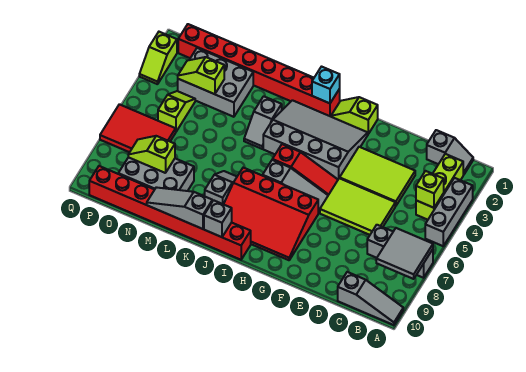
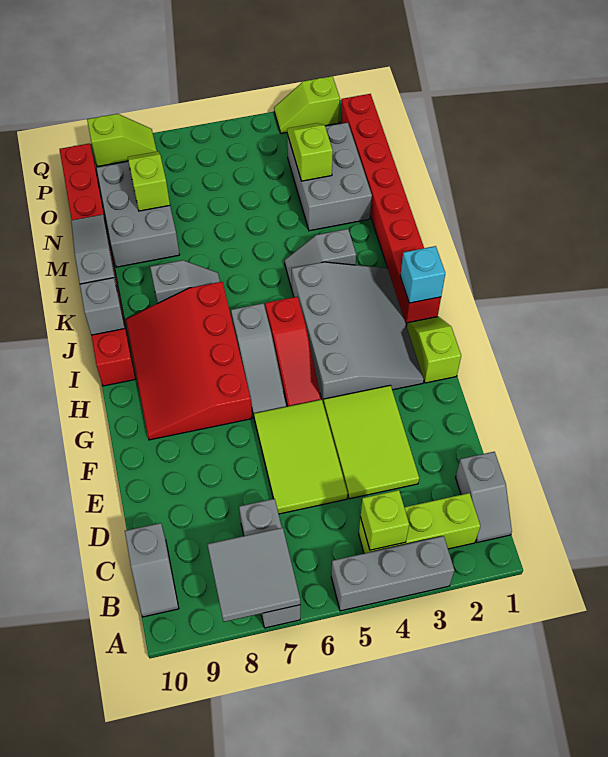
grey slope A10:C10 level 1 top C -> grey slope B10:C10 level 1 top C
lime slope O4:O5 level 1 top 5 -> lime slope Q8:Q9 level 1 top 9
red tile O6:Q7 level 1 -> none

